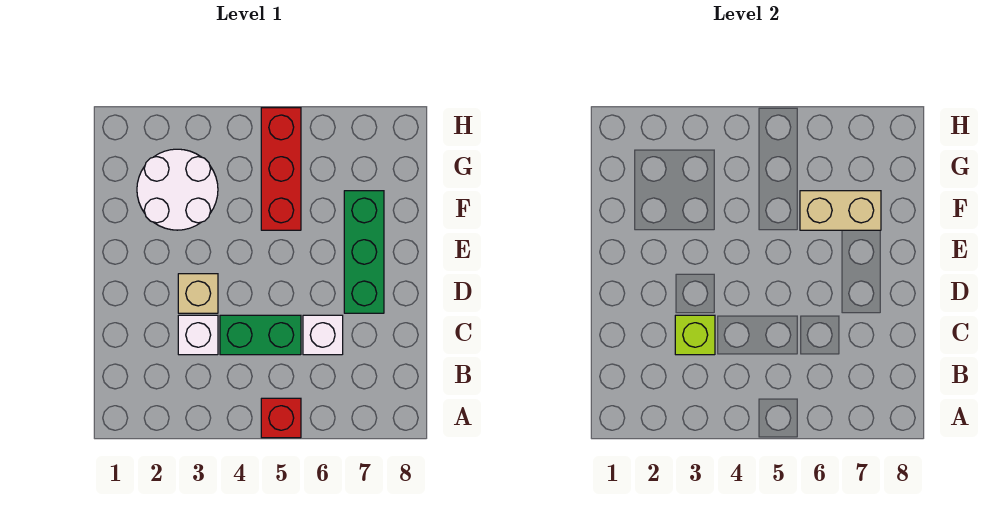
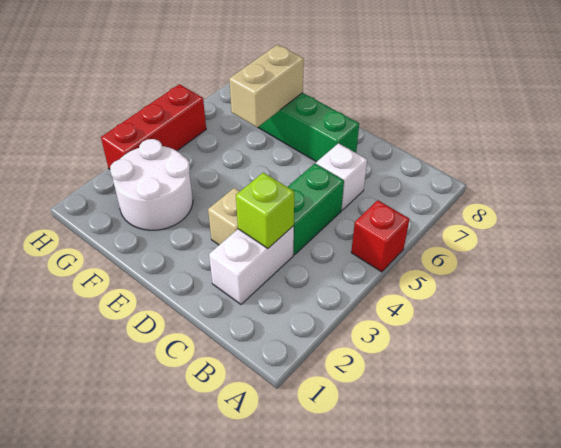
white brick C3 level 1 -> white brick C2:C3 level 1
red brick F5:H5 level 1 -> red brick H3:H5 level 1

